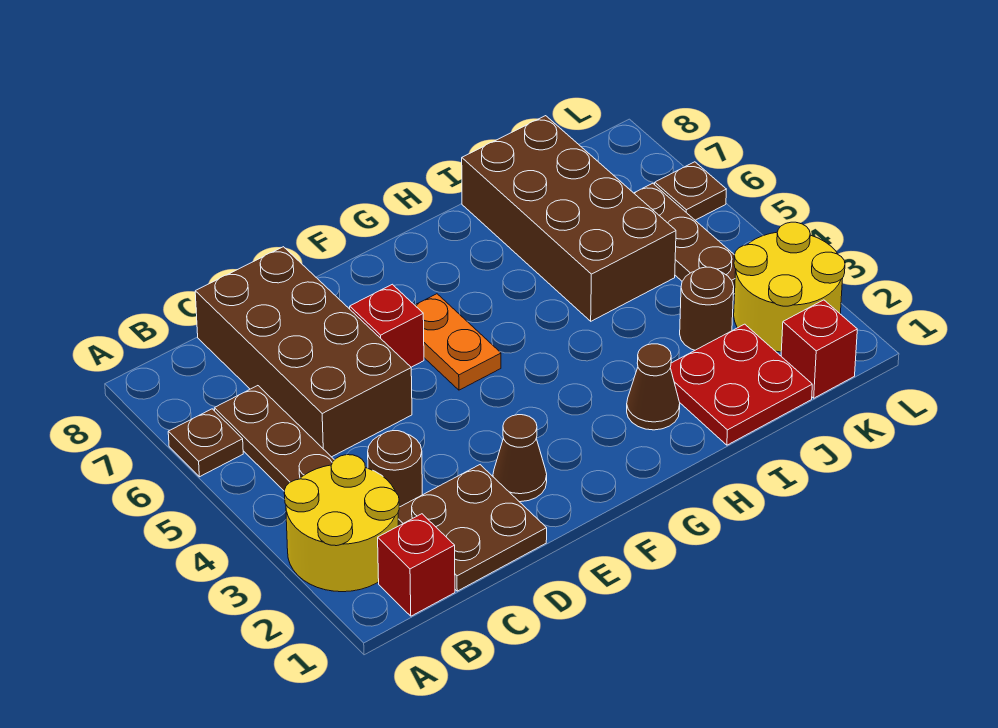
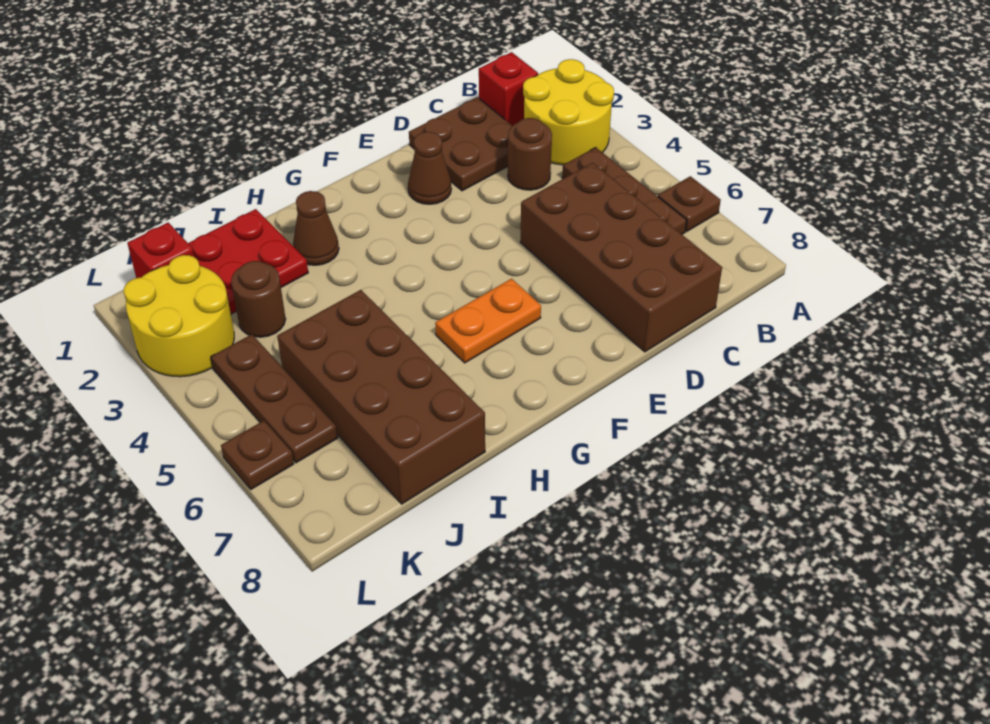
red brick E6 level 1 -> none
orange plate F5:F6 level 1 -> orange plate F6:G6 level 1

